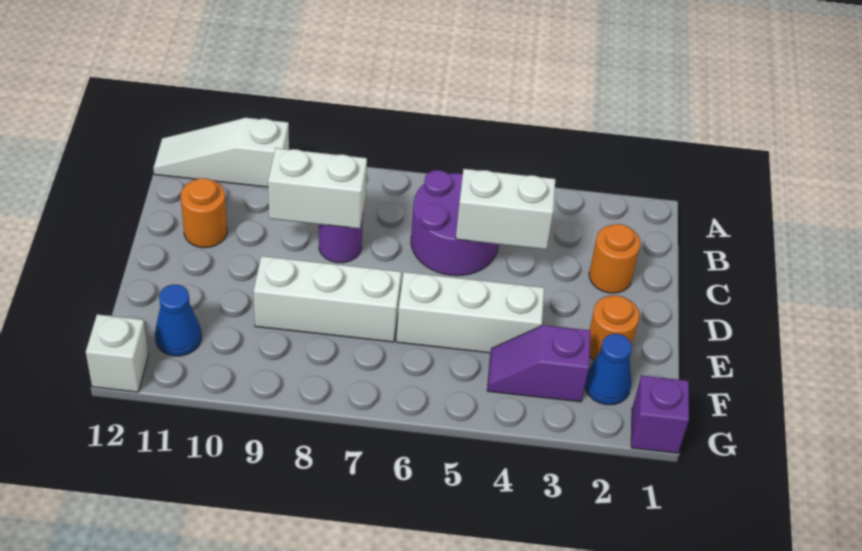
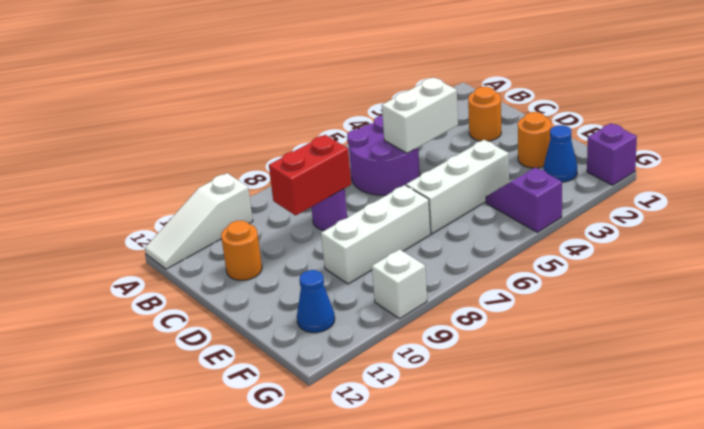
white brick C8:C9 level 2 -> red brick C8:C9 level 2
purple slope F3:F4 level 1 top 3 -> purple slope F4:G4 level 1 top G
white brick G12 level 1 -> white brick G9 level 1

